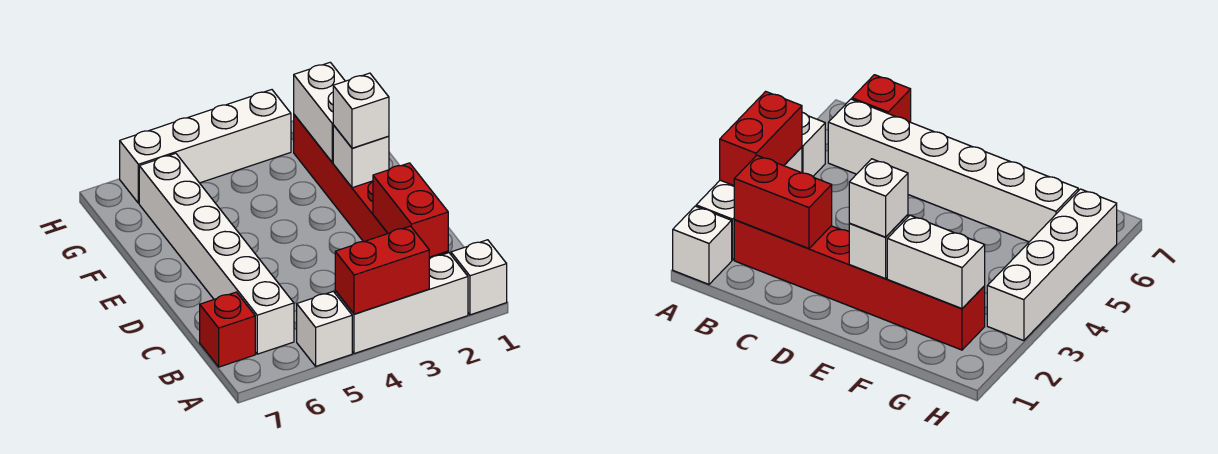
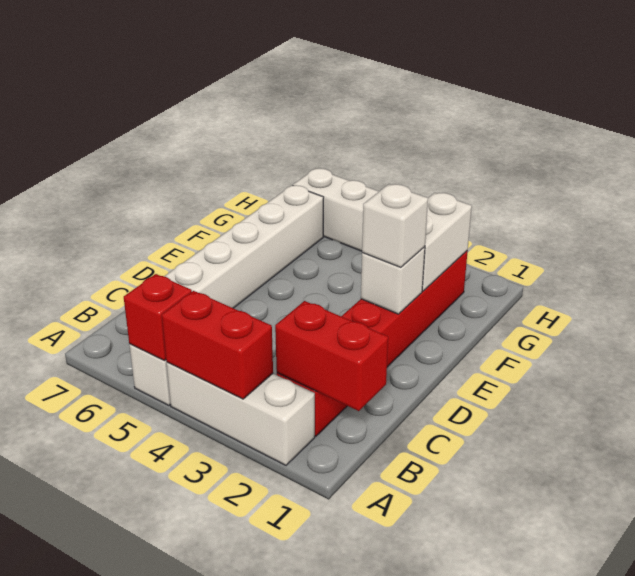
white brick A1 level 1 -> none
red brick B2:C2 level 2 -> red brick B1:B2 level 2
red brick B7 level 1 -> red brick A5 level 2

